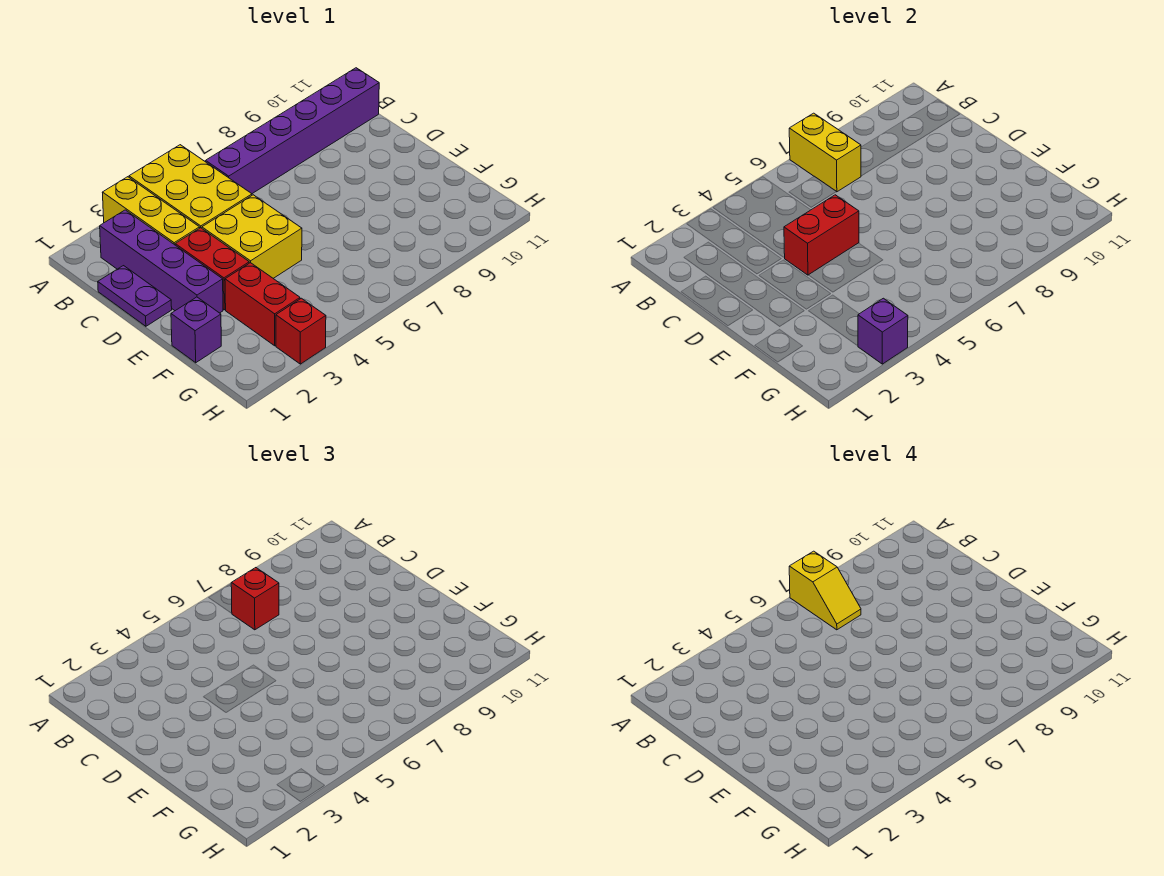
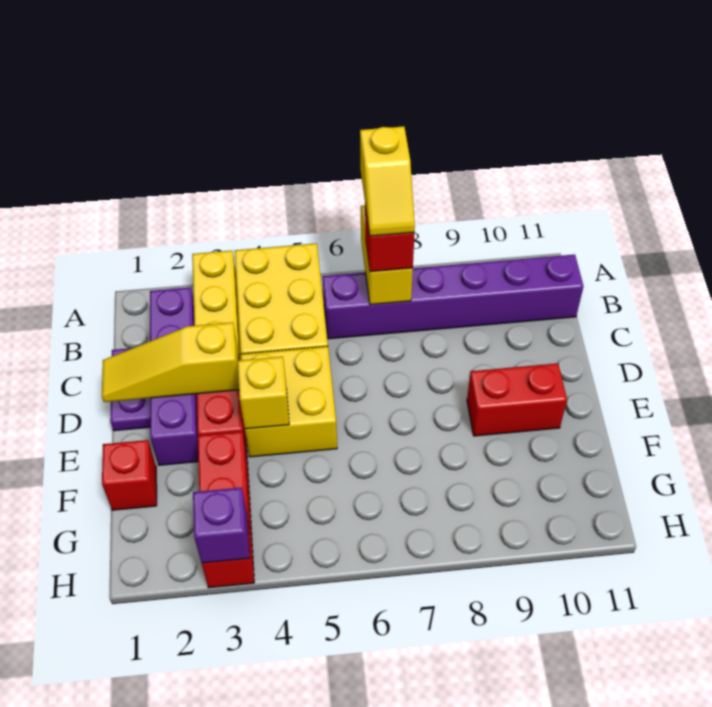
none -> yellow slope D1:D3 level 2 top 3
red brick D4:D5 level 2 -> red brick E9:E10 level 1
none -> yellow brick E4 level 2
purple brick F1 level 1 -> red brick F1 level 1

